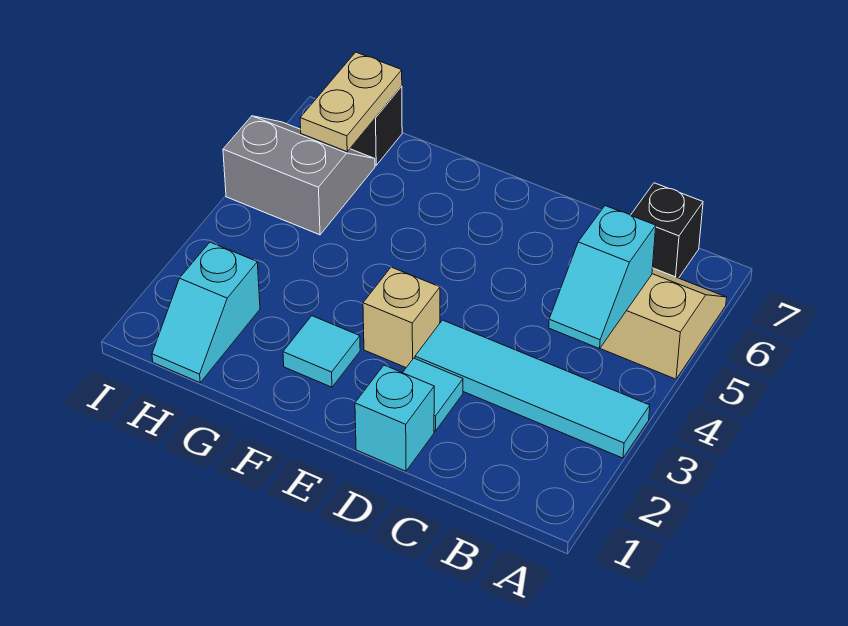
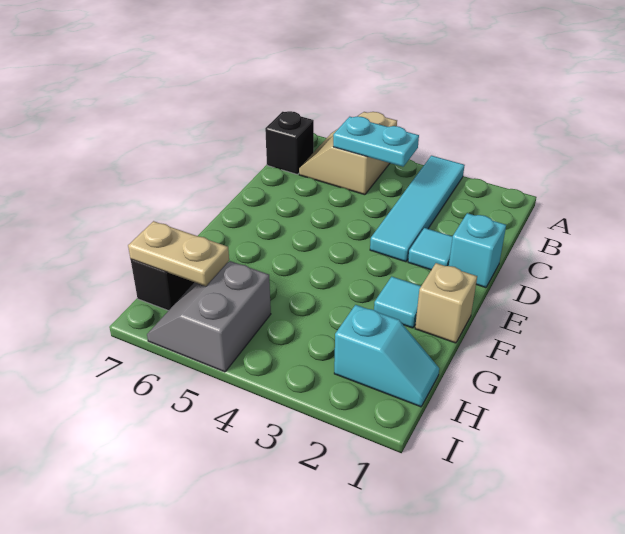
cyan slope B4:B5 level 2 top 5 -> cyan plate B4:B5 level 2
tan brick E3 level 1 -> tan brick F1 level 1

